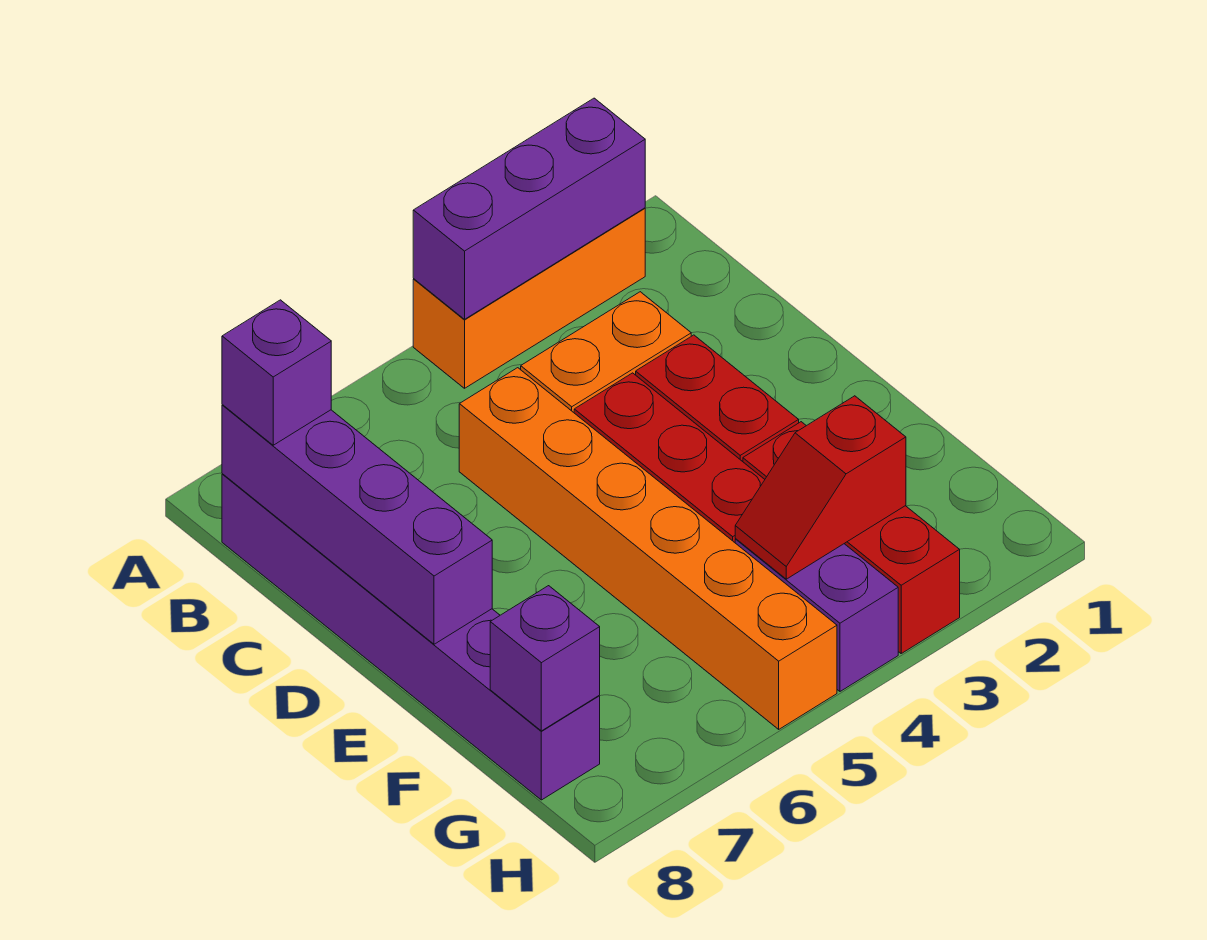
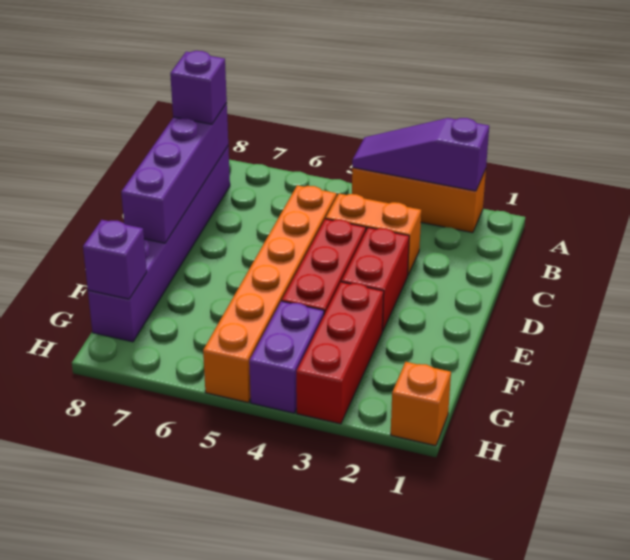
purple brick A2:A4 level 2 -> purple slope A2:A4 level 2 top 2
red slope G3:G4 level 2 top 3 -> none
none -> orange brick H1 level 1

